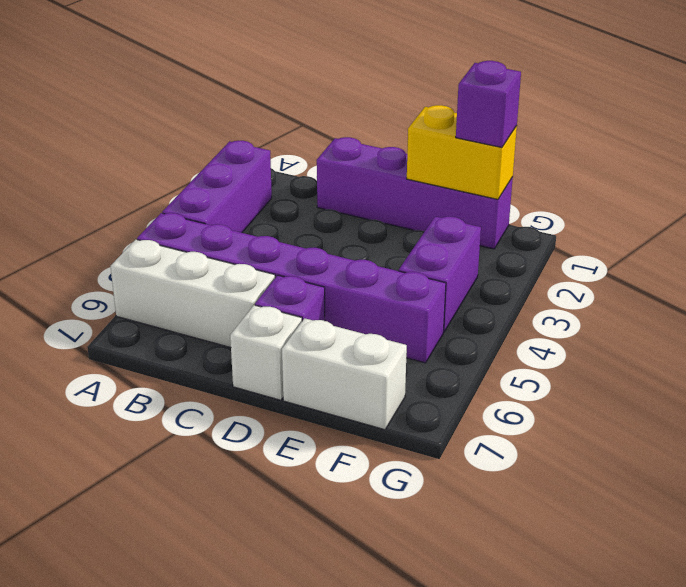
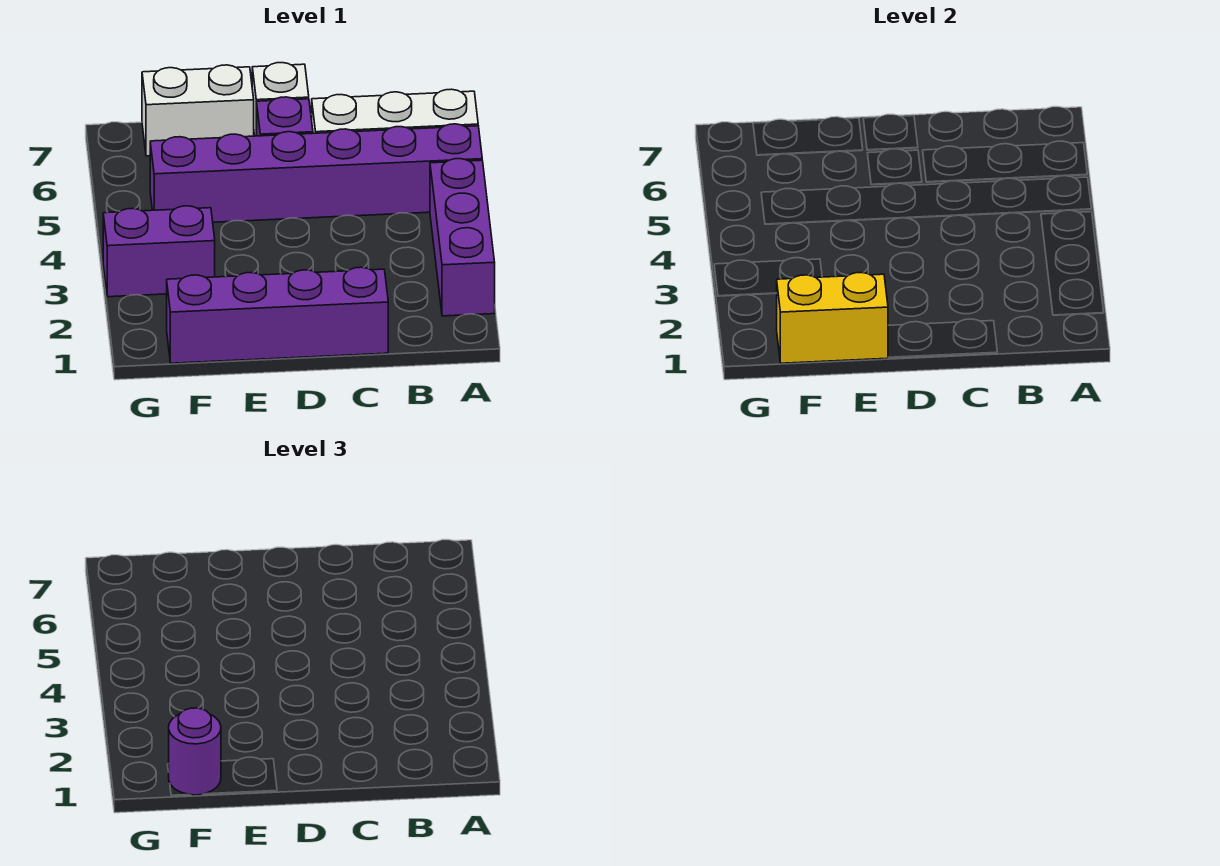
purple brick F1 level 3 -> purple round brick F1 level 3
purple brick F3:F4 level 1 -> purple brick F3:G3 level 1

